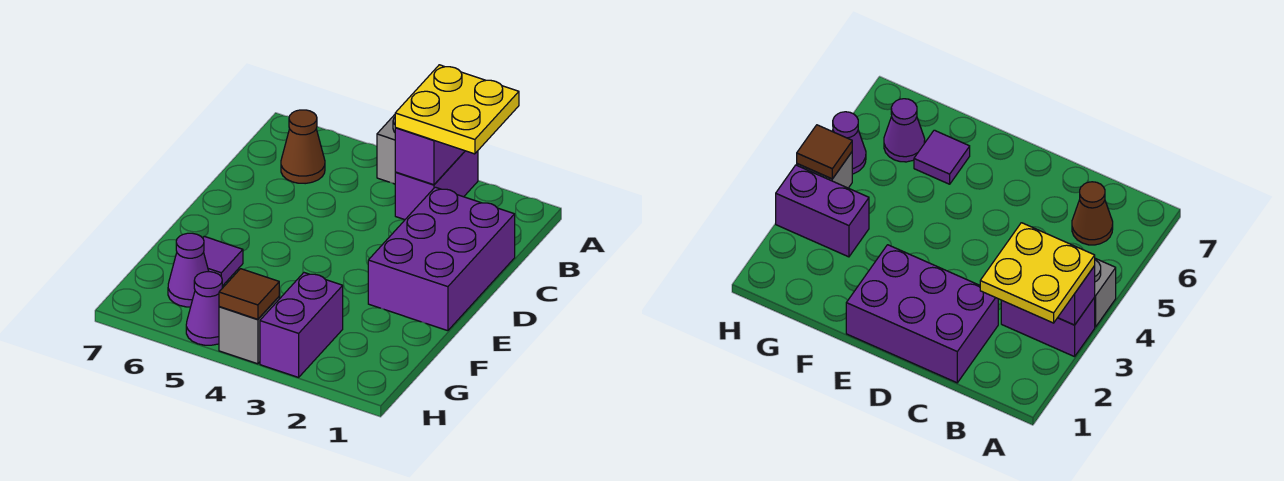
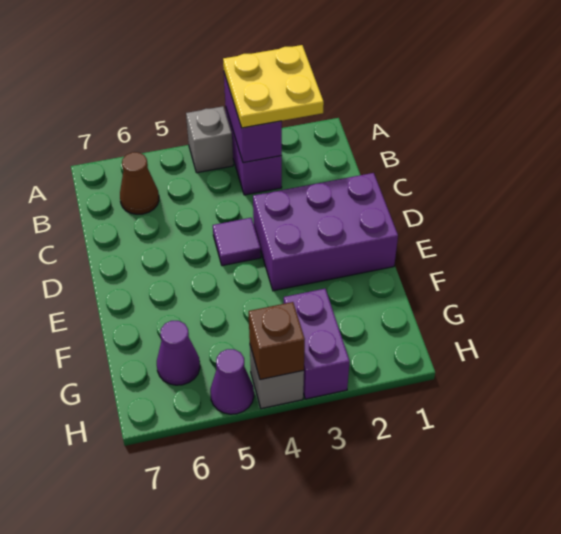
purple brick C1:E2 level 1 -> purple brick D1:E3 level 1
purple tile F6 level 1 -> purple tile D4 level 1
brown tile H4 level 2 -> brown brick H4 level 2

